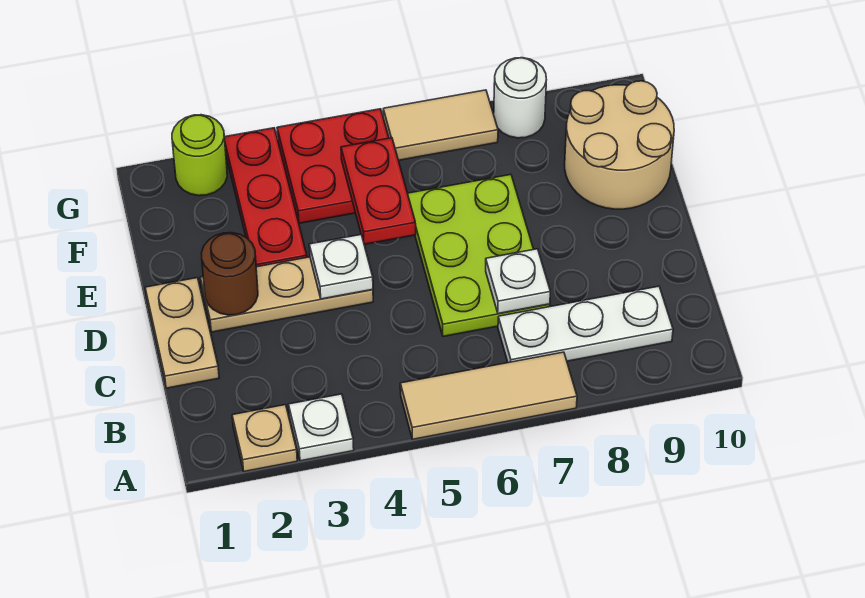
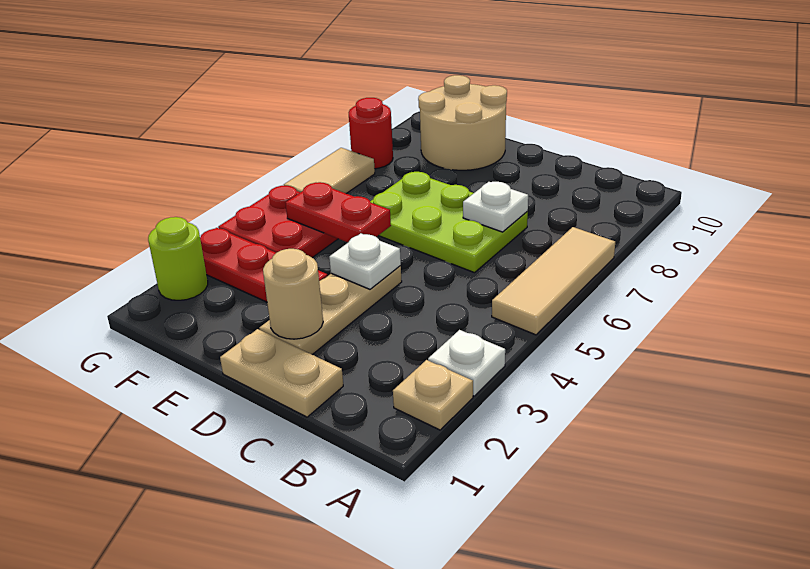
white plate B7:B9 level 1 -> none
brown round brick D2 level 2 -> tan round brick D2 level 2
white round brick G8 level 1 -> red round brick G8 level 1

